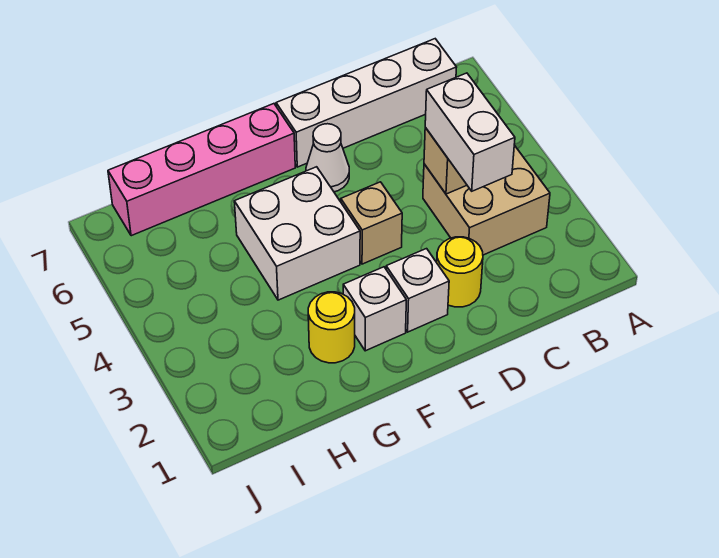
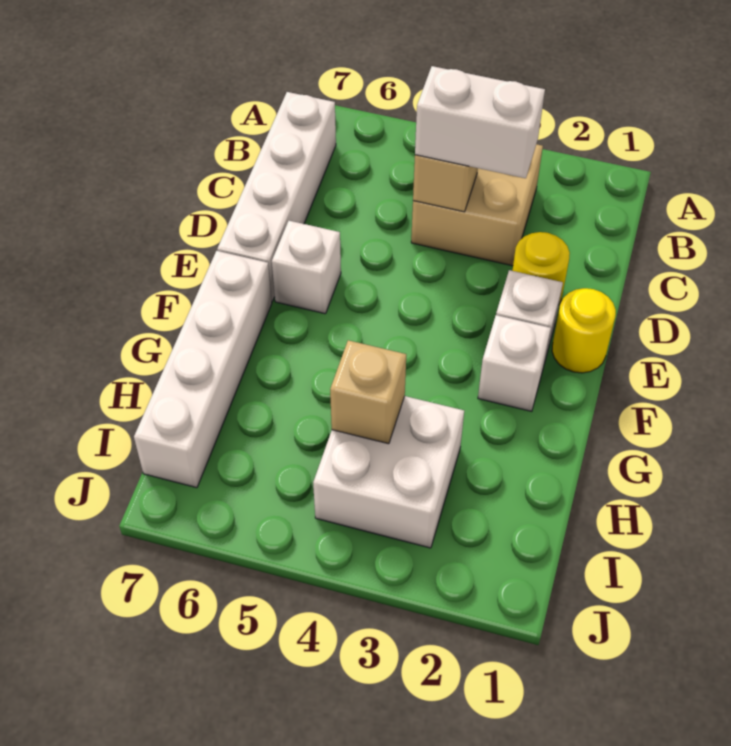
tan brick E4 level 1 -> tan brick H4 level 2
white cone E6 level 1 -> white brick E6 level 1
white brick F4:G5 level 1 -> white brick H3:I4 level 1
pink brick F7:I7 level 1 -> white brick F7:I7 level 1
yellow round brick G2 level 1 -> yellow round brick E1 level 1

